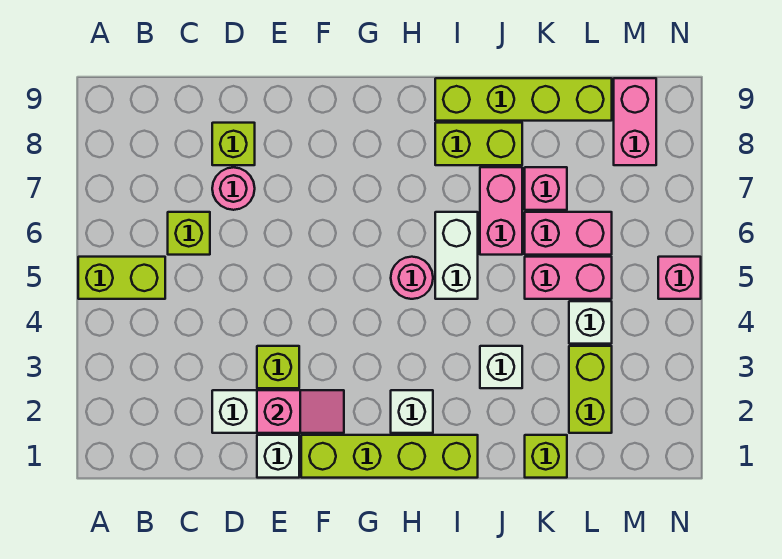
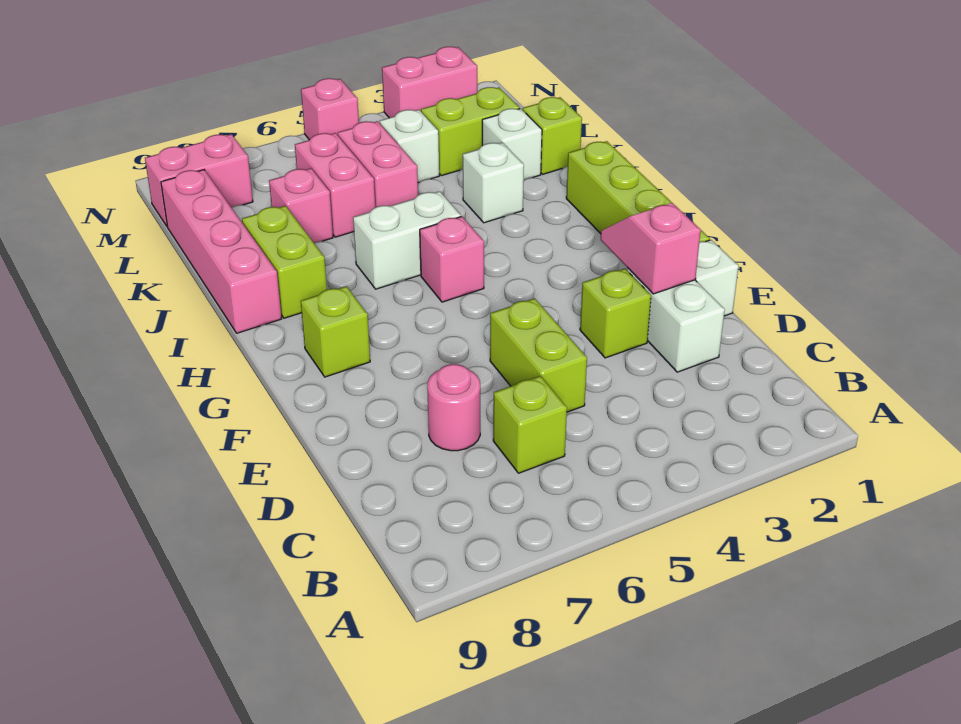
lime brick A5:B5 level 1 -> lime brick D5:E5 level 1
lime brick D8 level 1 -> lime brick G8 level 1
white brick H2 level 1 -> white brick K2 level 1
pink round brick H5 level 1 -> pink brick H5 level 1
lime brick I9:L9 level 1 -> pink brick I9:L9 level 1
pink brick J6:J7 level 1 -> pink brick N2:N3 level 1

